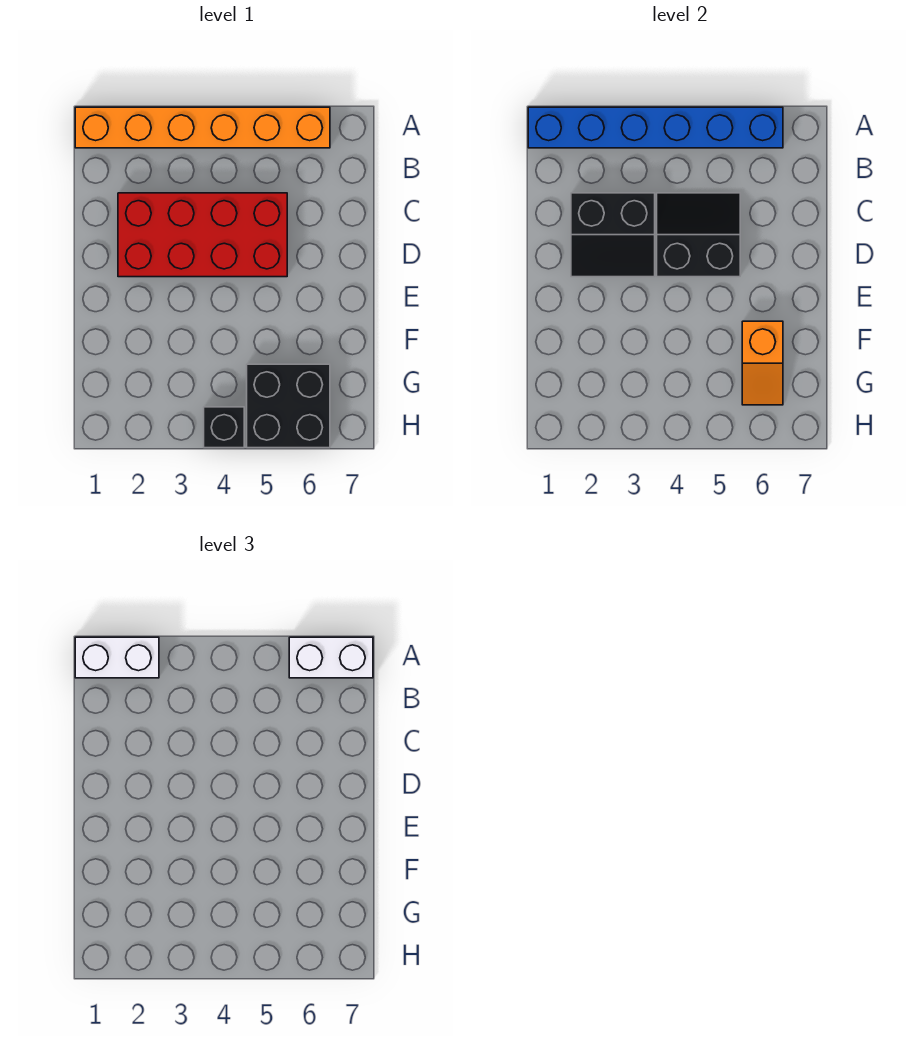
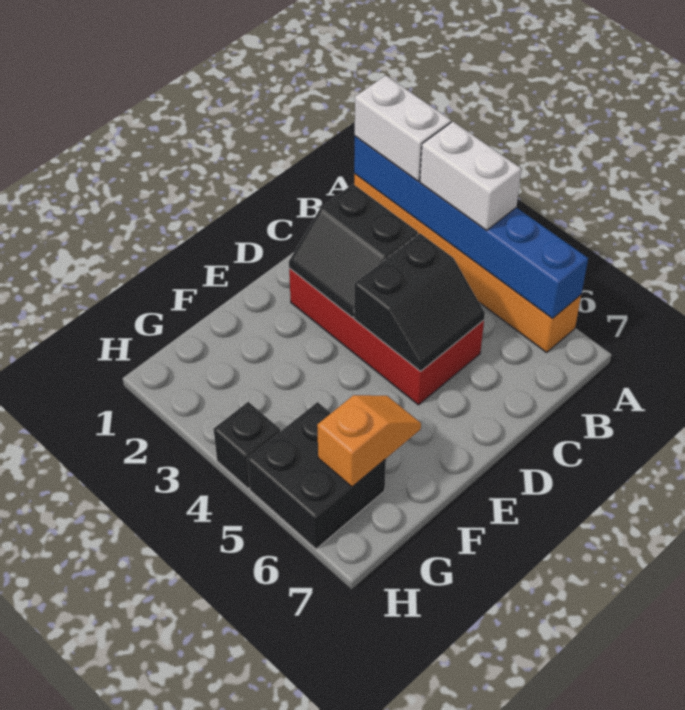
white brick A6:A7 level 3 -> white brick A3:A4 level 3
black slope C4:D5 level 2 top D -> black slope C4:D5 level 2 top 4
orange slope F6:G6 level 2 top F -> orange slope F6:G6 level 2 top G

